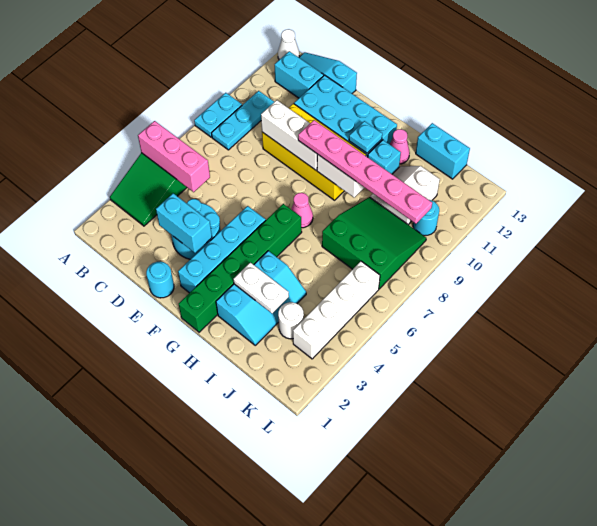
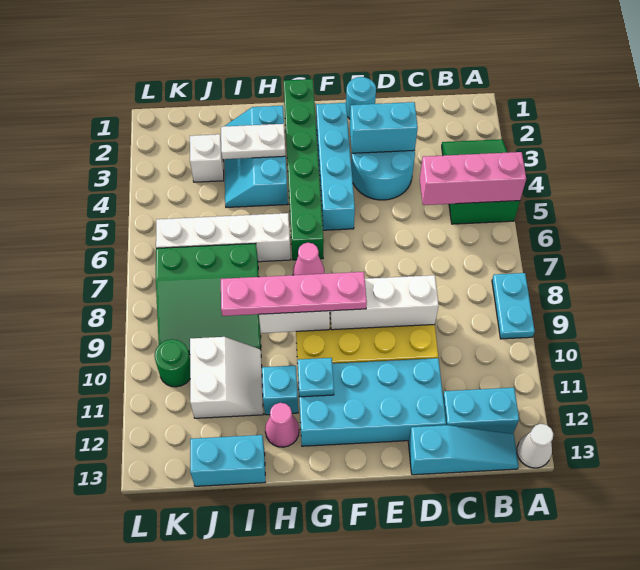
cyan plate B8:B10 level 1 -> none
pink plate F9:K9 level 3 -> pink plate F9:I9 level 3
white round brick J3 level 1 -> white brick J3 level 1
white brick K3:K6 level 1 -> white brick H6:K6 level 1
cyan round brick K10 level 1 -> green round brick K10 level 1

